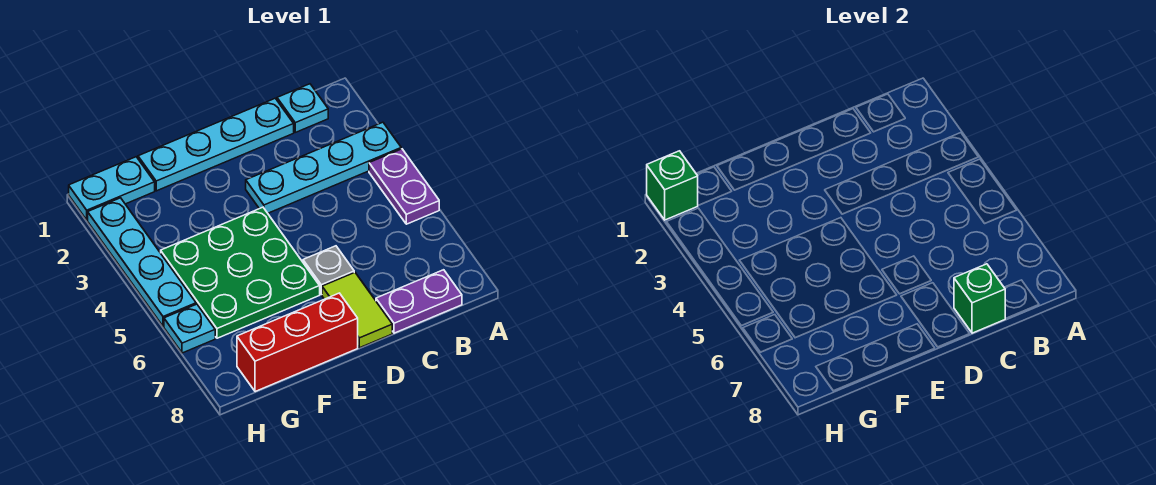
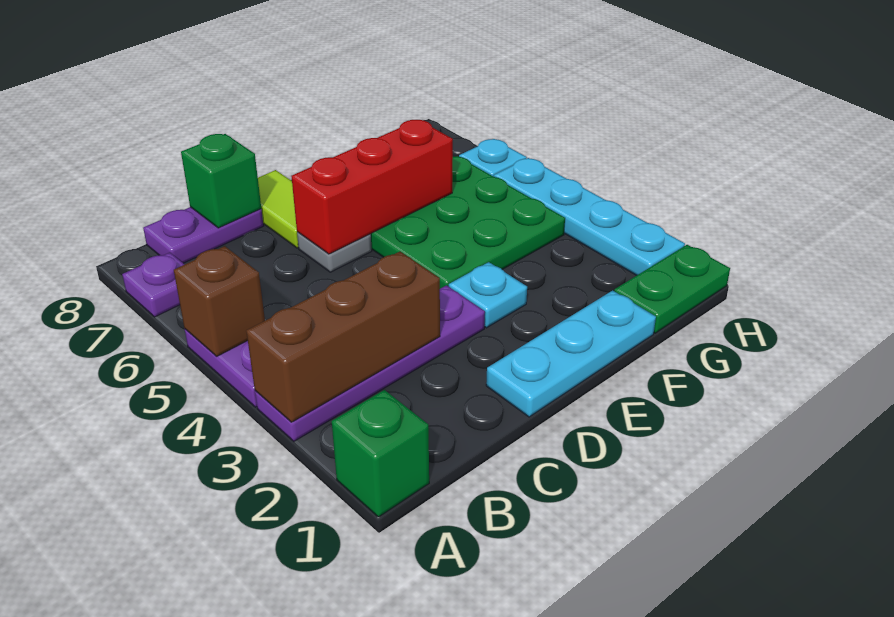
cyan plate A3:D3 level 1 -> purple plate A3:D3 level 1
none -> brown brick A3:C3 level 2
none -> brown brick A5 level 2
none -> purple plate A7 level 1
cyan plate B1 level 1 -> cyan plate E3 level 1
cyan plate C1:F1 level 1 -> cyan plate D1:F1 level 1
red brick E8:G8 level 1 -> red brick D6:F6 level 2
cyan plate G1:H1 level 1 -> green plate G1:H1 level 1
green brick H1 level 2 -> green brick A1 level 1

